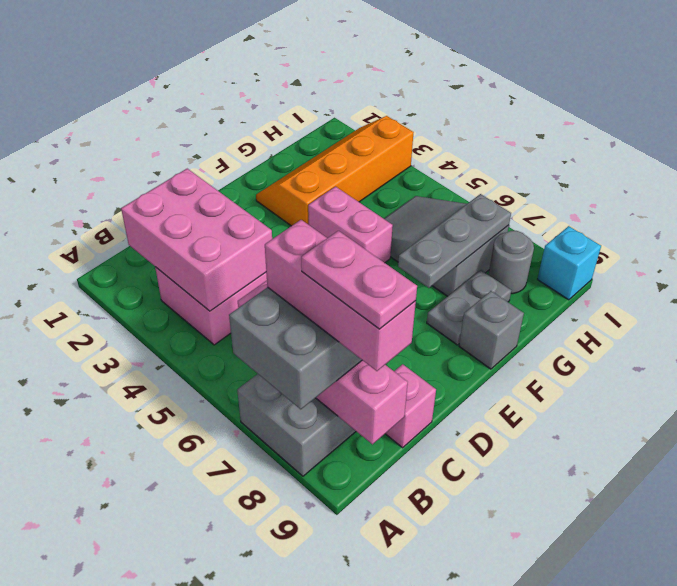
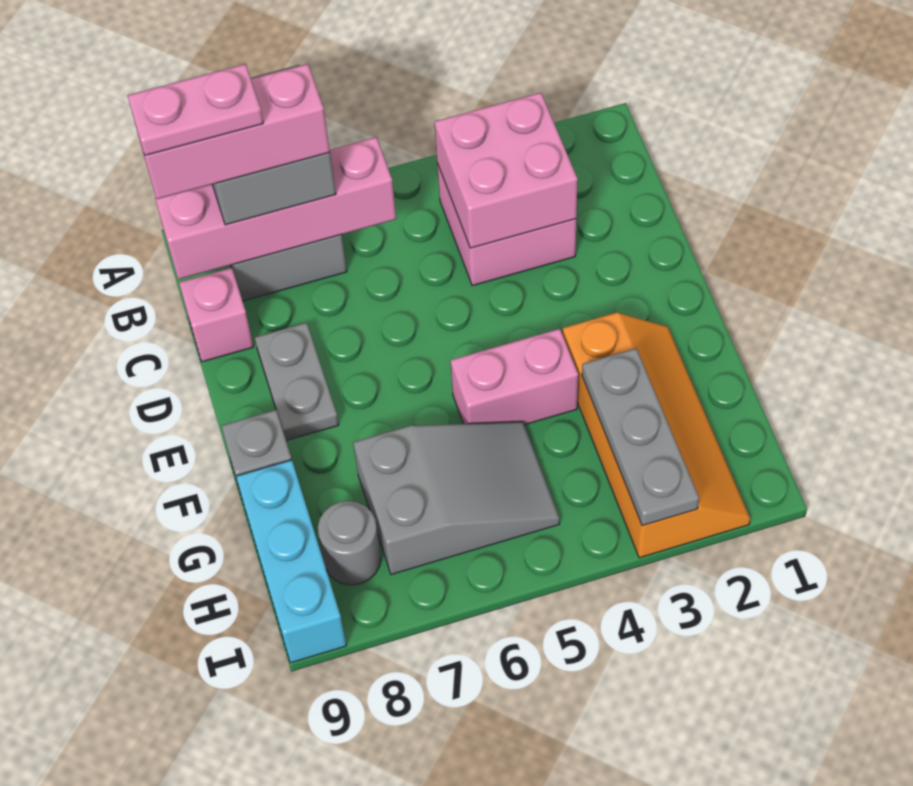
pink brick B2:C4 level 2 -> pink brick B3:C4 level 2
grey plate F7:H7 level 2 -> grey plate G3:I3 level 2
grey plate F8:G8 level 1 -> grey plate D8:E8 level 1
cyan brick I9 level 1 -> cyan brick G9:I9 level 1

